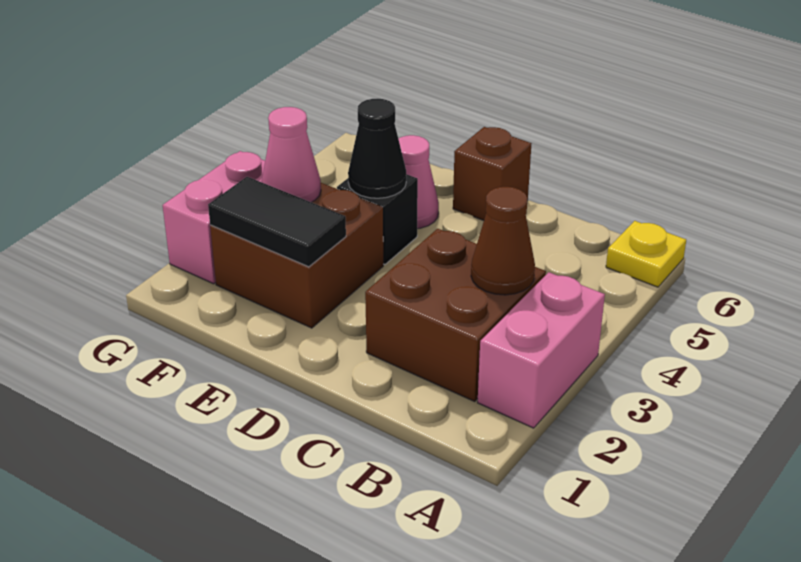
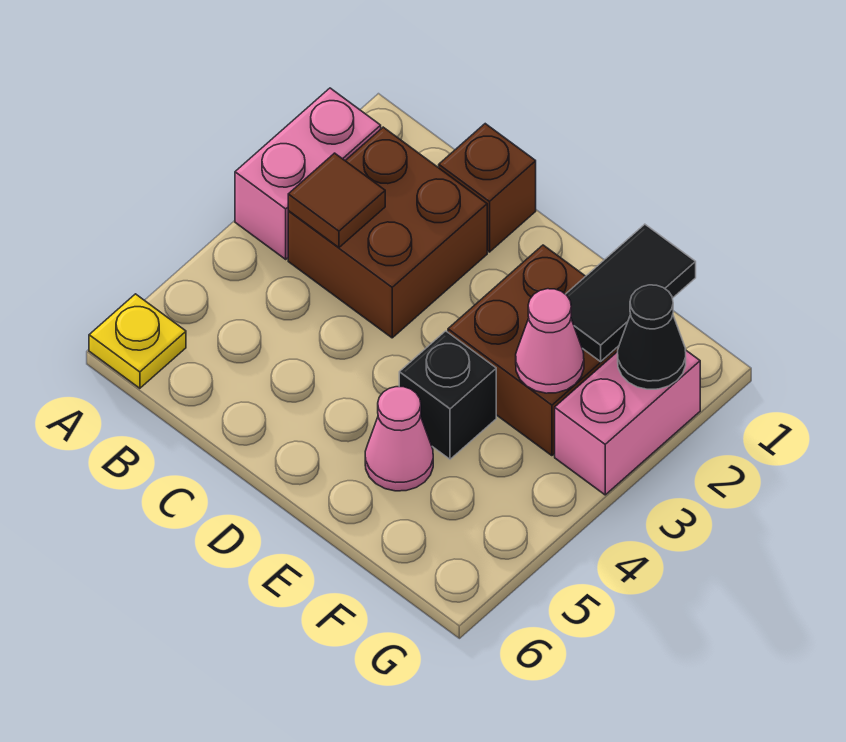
brown cone B3 level 2 -> brown tile B3 level 2
brown brick D6 level 1 -> brown brick C1 level 1
black tile E2:F2 level 2 -> black tile F1:F2 level 2
black cone E4 level 2 -> black cone G2 level 2

